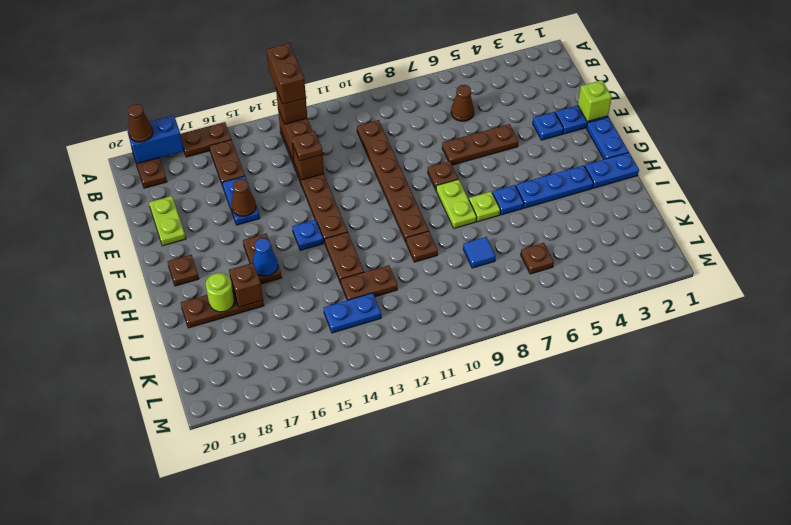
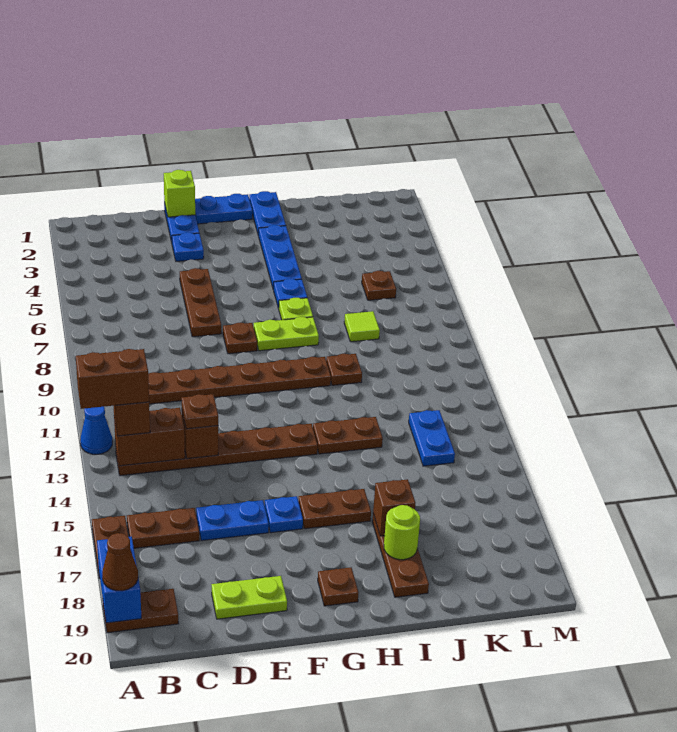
brown cone C6 level 1 -> none
brown cone E16 level 2 -> none
blue plate G14 level 1 -> blue plate F16 level 1
blue cone H16 level 2 -> blue cone A12 level 1
blue tile J8 level 1 -> lime tile J8 level 1
brown plate J12:J13 level 1 -> none

